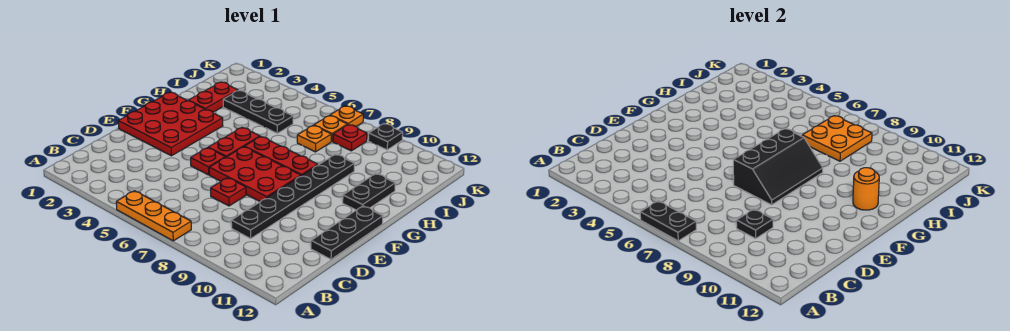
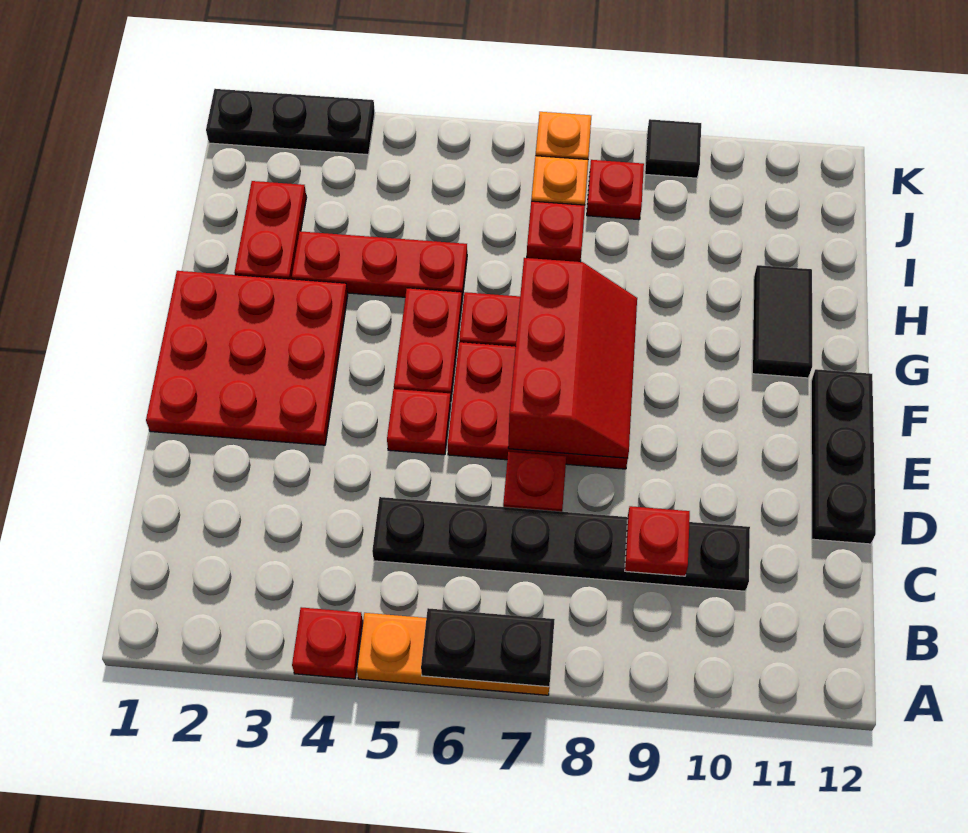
none -> red plate A4 level 1
black plate C9:H9 level 1 -> black plate C5:C10 level 1
black plate C9 level 2 -> red plate C9 level 2
black slope E7:G8 level 2 top 7 -> red slope E7:G8 level 2 top 7
black plate G11:H11 level 1 -> black tile G11:H11 level 1
orange round brick G11 level 2 -> none
none -> red plate H3:H5 level 1
black plate I3:I5 level 1 -> black plate K1:K3 level 1
orange plate I7 level 1 -> red plate I7 level 1
orange plate I7:J8 level 2 -> none
black plate K9 level 1 -> black tile K9 level 1

